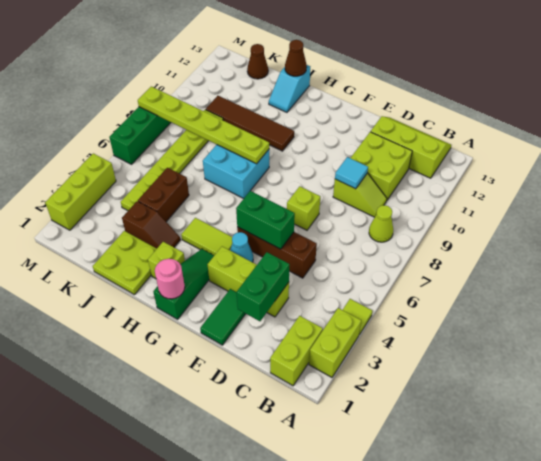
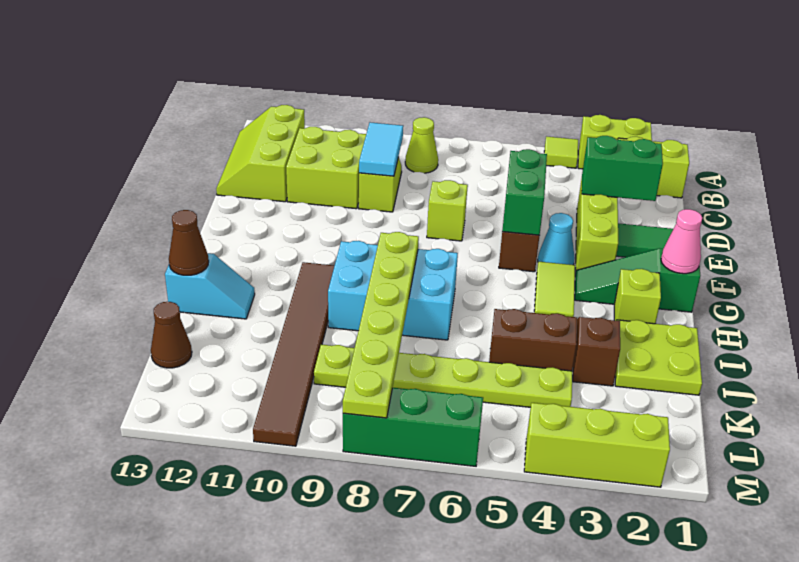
cyan tile D9 level 2 -> cyan tile C9:D9 level 2
pink round brick G1 level 2 -> pink cone G1 level 2
cyan brick H7:I8 level 1 -> cyan brick H7:I9 level 1
brown tile H10:K10 level 1 -> brown tile H10:M10 level 1

